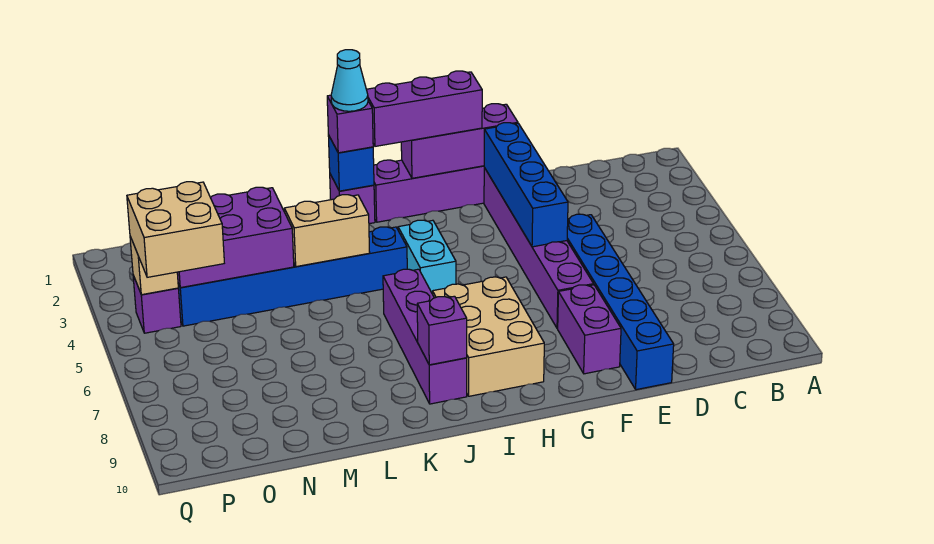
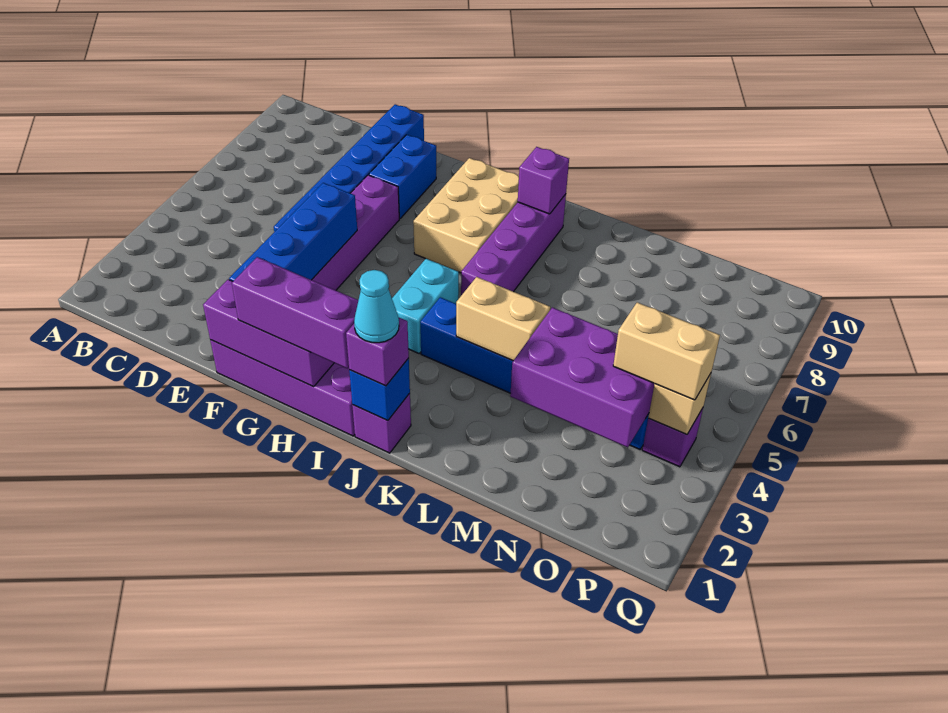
purple brick F8:F9 level 1 -> blue brick F8:F9 level 1
tan brick O4:P5 level 3 -> tan brick O4:P4 level 3

